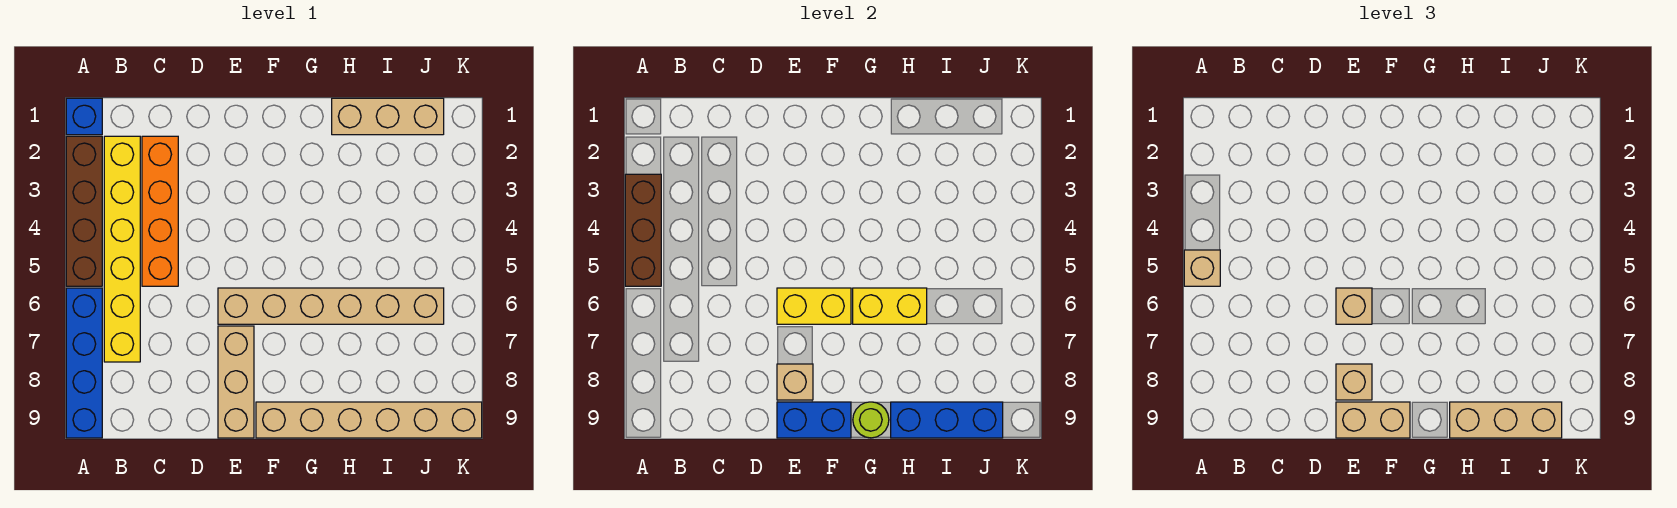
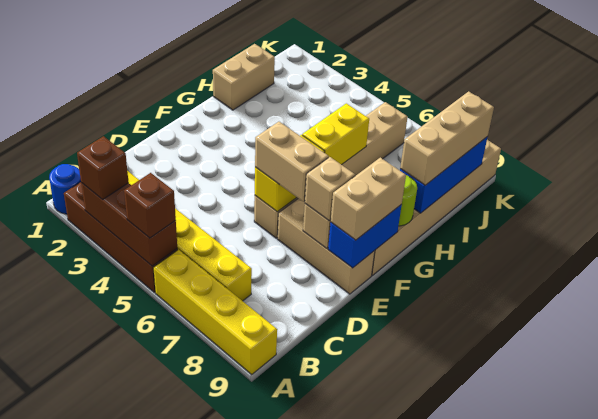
blue brick A1 level 1 -> blue round brick A1 level 1
none -> brown brick A3 level 3
tan brick A5 level 3 -> brown brick A5 level 3
blue brick A6:A9 level 1 -> yellow brick A6:A9 level 1
orange brick C2:C5 level 1 -> none
tan brick E6 level 3 -> tan brick E6:E7 level 3
tan brick H1:J1 level 1 -> tan brick H1:I1 level 1

